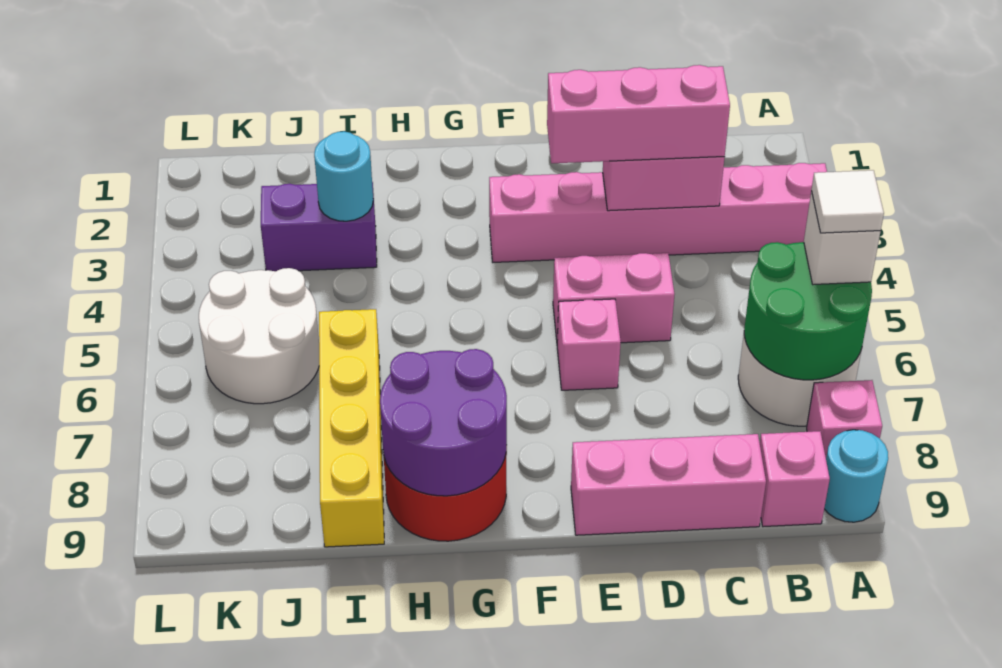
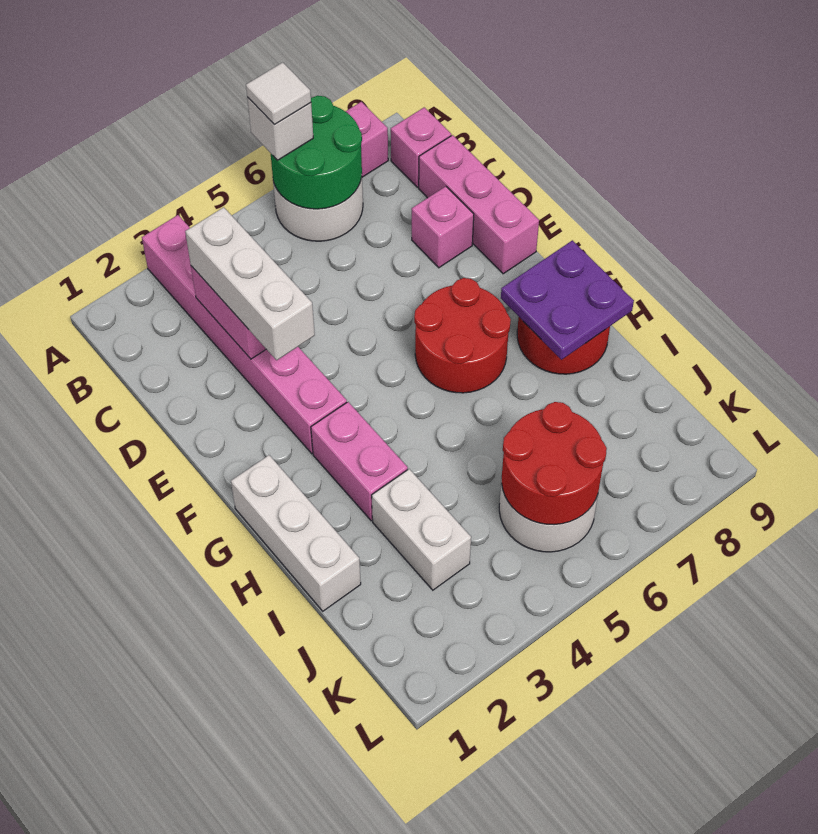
cyan round brick A9 level 1 -> none
pink brick C3:E3 level 3 -> white brick C3:E3 level 3
pink brick D5:E5 level 1 -> pink brick G3:H3 level 1
pink brick E6 level 1 -> pink brick D8 level 1
none -> red round brick F6:G7 level 1
none -> white brick G1:I1 level 1
purple round brick G8:H9 level 2 -> purple plate G8:H9 level 2
purple brick I3:J3 level 1 -> white brick I3:J3 level 1
cyan round brick I3 level 2 -> none
yellow brick I6:I9 level 1 -> none
none -> red round brick J5:K6 level 2

